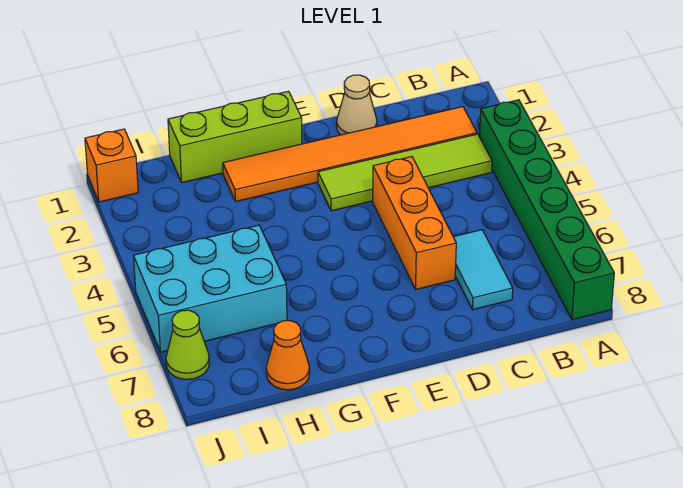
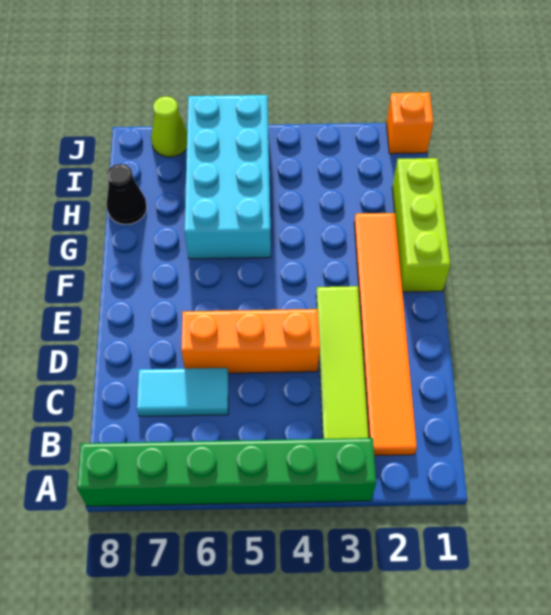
tan cone D1 level 1 -> none
cyan brick H5:J6 level 1 -> cyan brick G5:J6 level 1
orange cone H8 level 1 -> black cone H8 level 1

